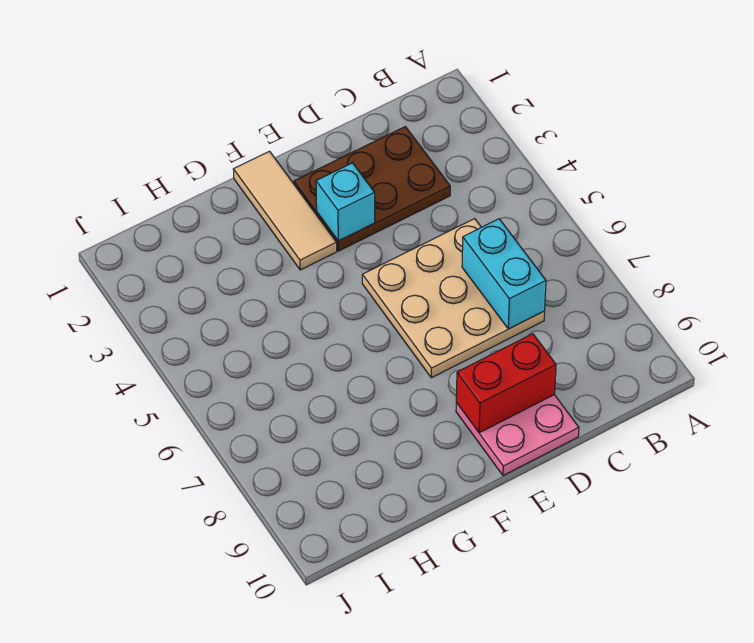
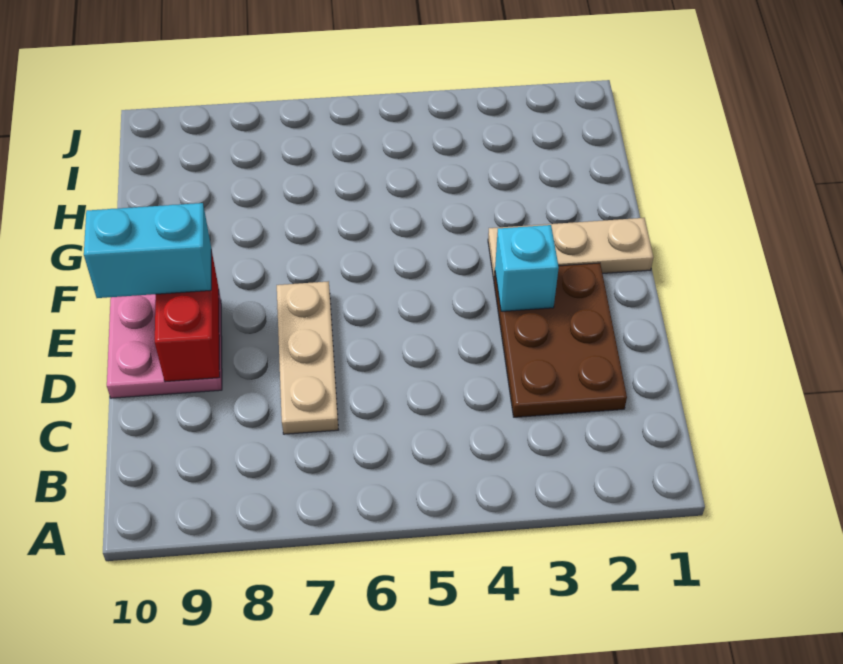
tan plate C5:E7 level 1 -> tan plate C7:E7 level 1
cyan brick C6:C7 level 2 -> cyan brick E9:E10 level 3
tan tile F1:F3 level 1 -> tan plate F1:F3 level 1

